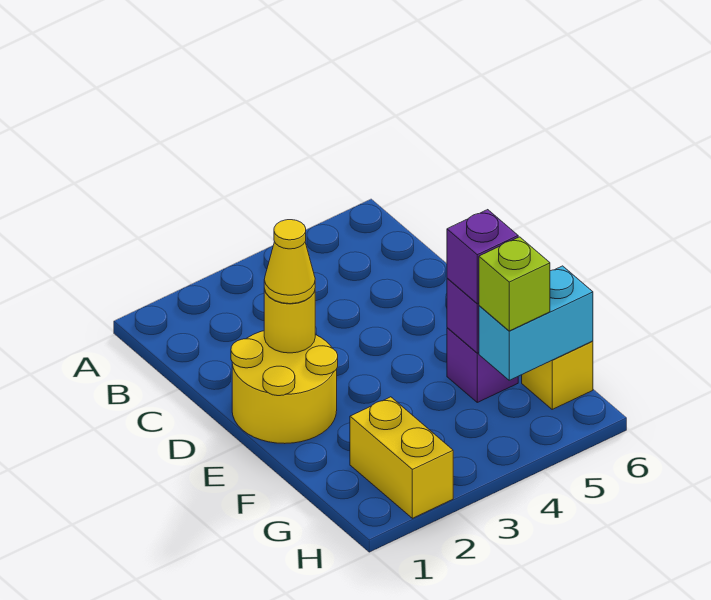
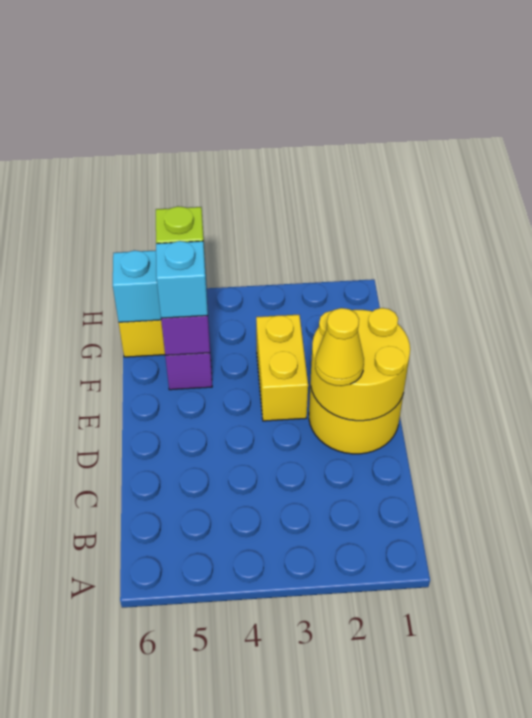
yellow round brick D2 level 2 -> yellow round brick D1:E2 level 2
purple brick F5 level 3 -> cyan brick F5 level 3
yellow brick G2:H2 level 1 -> yellow brick E3:F3 level 1

